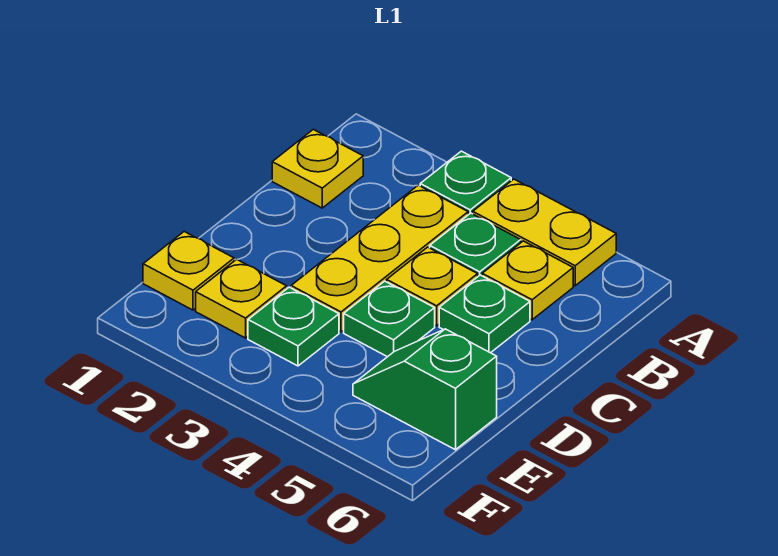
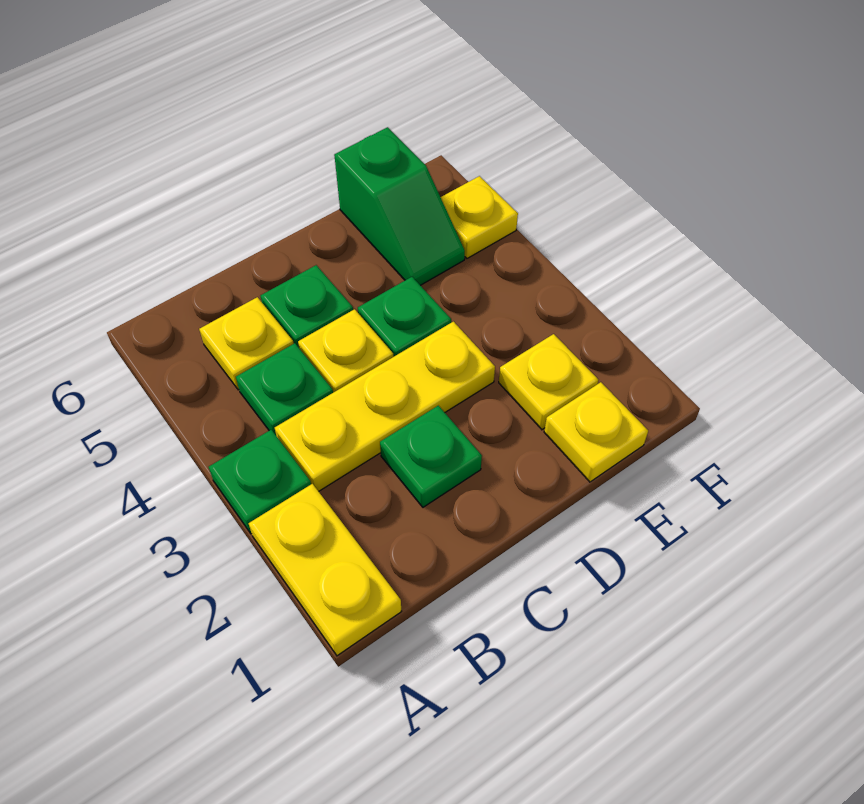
yellow plate A4:A5 level 1 -> yellow plate A1:A2 level 1
yellow plate B1 level 1 -> yellow plate F5 level 1
green plate E3 level 1 -> green plate C2 level 1

